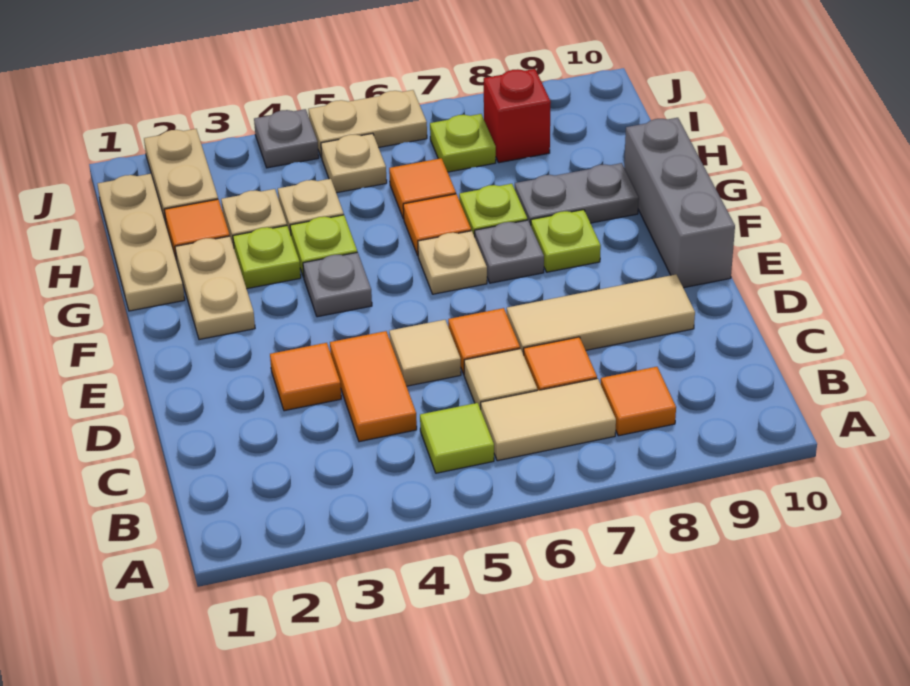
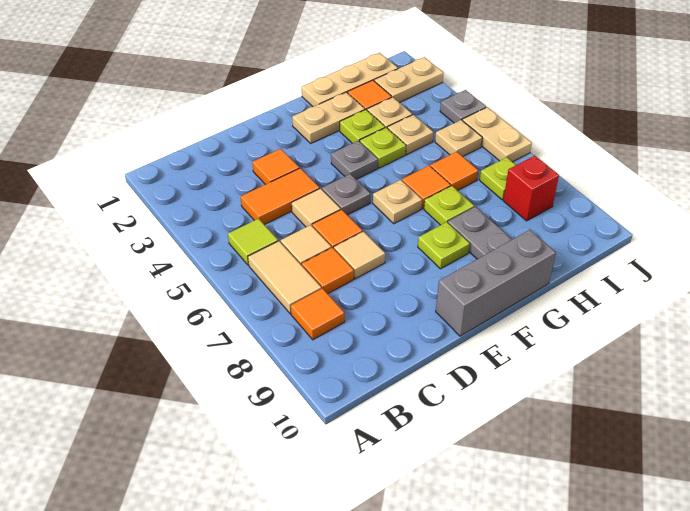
tan tile D7:D9 level 1 -> tan tile D7 level 1
grey plate F7 level 1 -> grey plate E5 level 1

